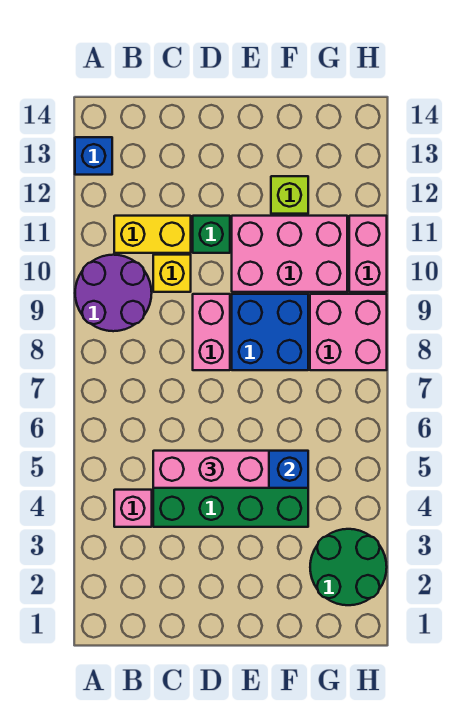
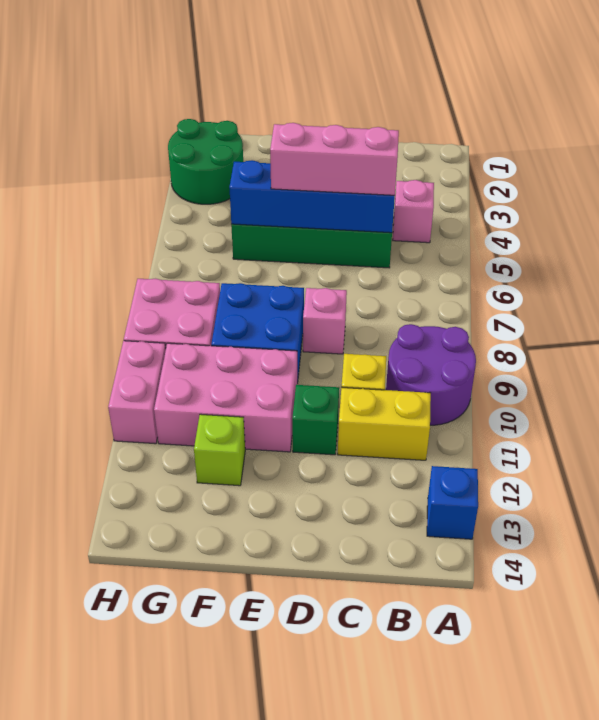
pink brick D8:D9 level 1 -> pink brick D8 level 1

